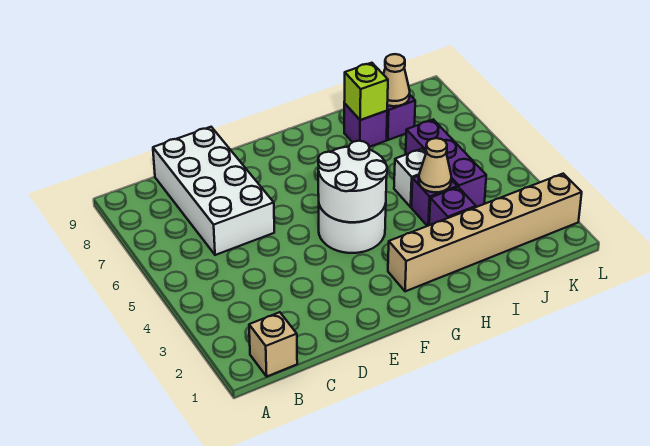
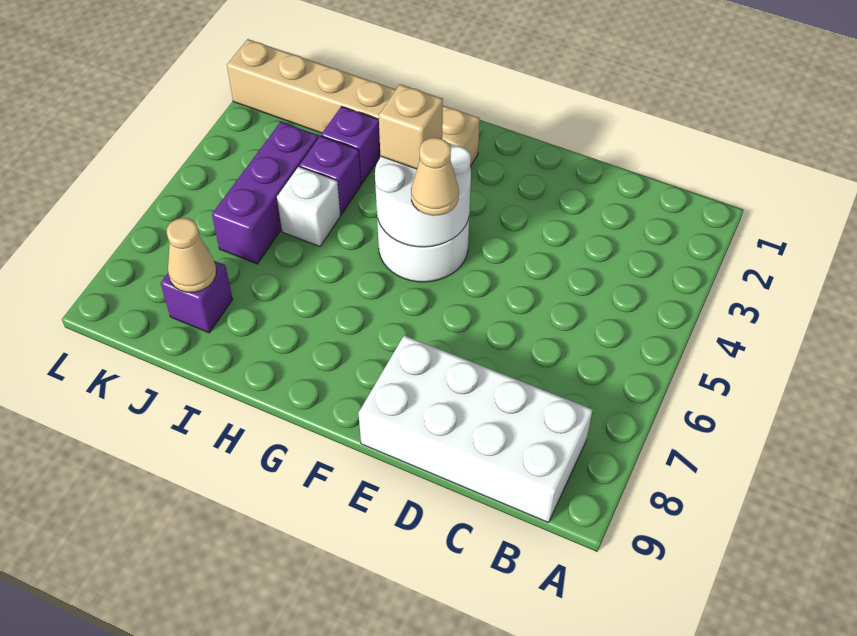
tan brick B1 level 1 -> tan brick G4 level 3
white brick C6:D9 level 1 -> white brick B8:E9 level 1
tan cone I4 level 2 -> tan cone F5 level 3
purple brick I8 level 1 -> none
lime brick I8 level 2 -> none

